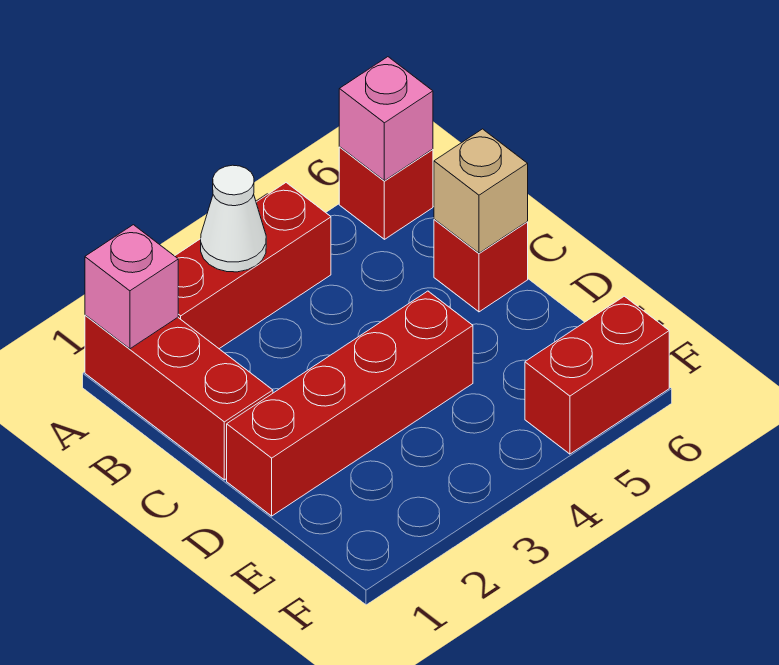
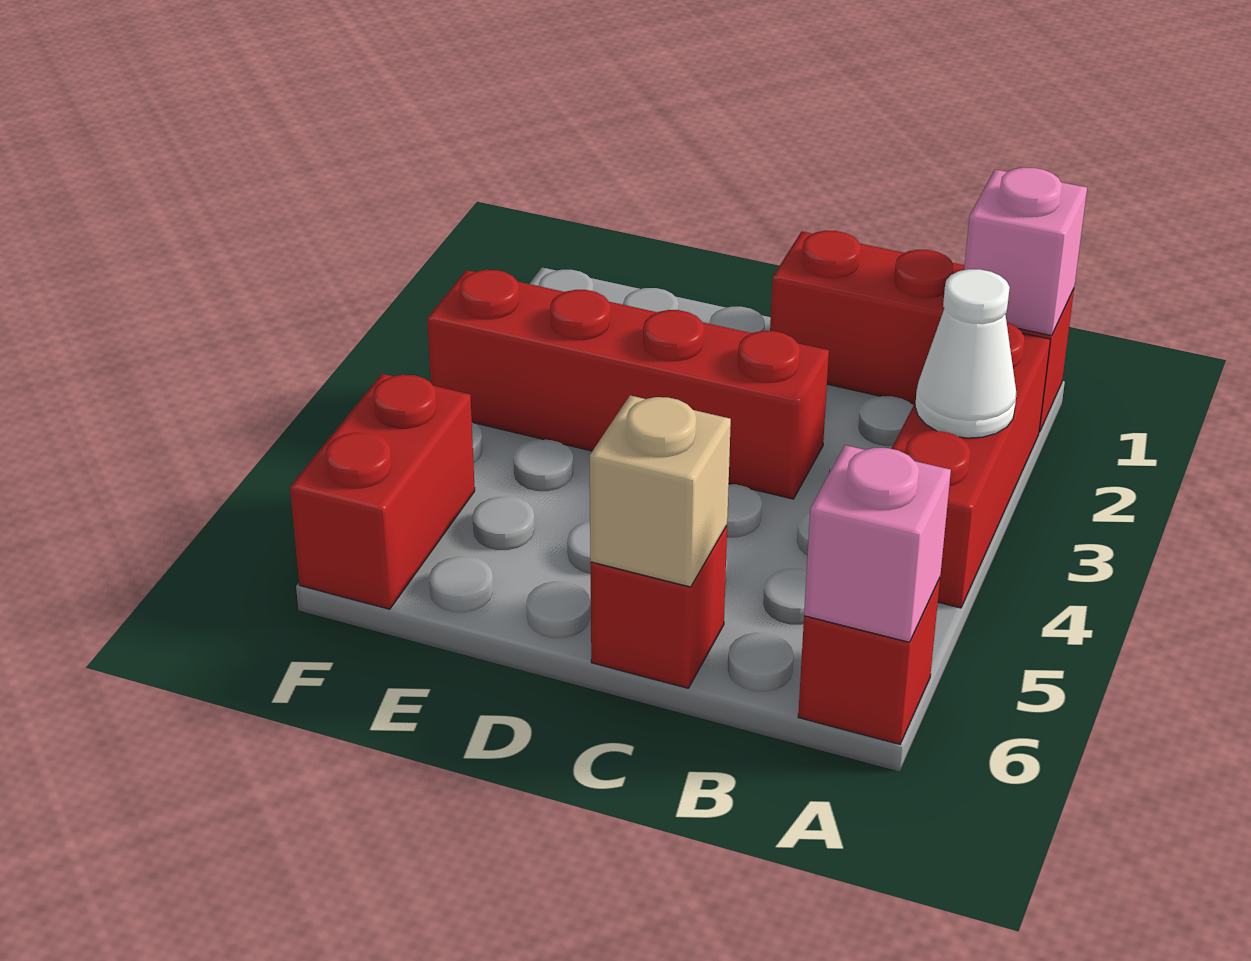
red brick D1:D4 level 1 -> red brick C3:F3 level 1

